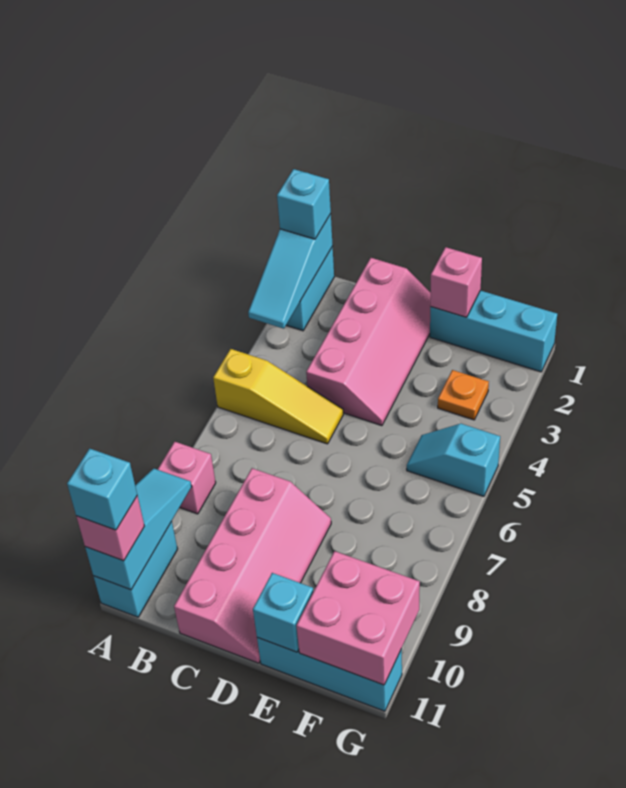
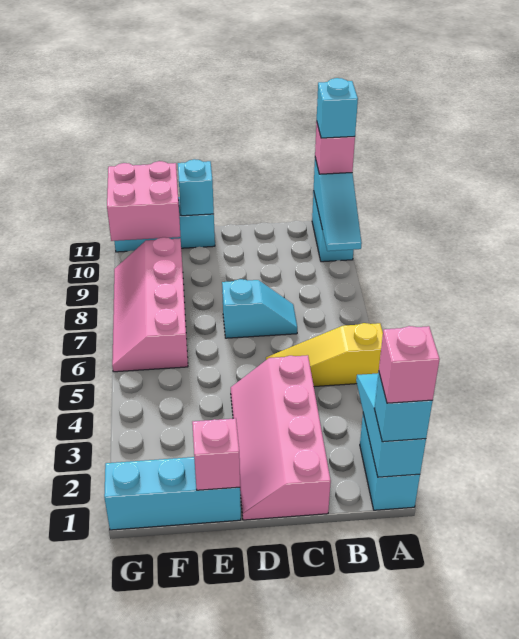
pink brick A8 level 1 -> pink brick A1 level 4
pink slope C8:D11 level 1 top C -> pink slope F6:G9 level 1 top F
orange plate F3 level 1 -> none
cyan slope F5:G5 level 1 top G -> cyan slope C7:D7 level 1 top D

